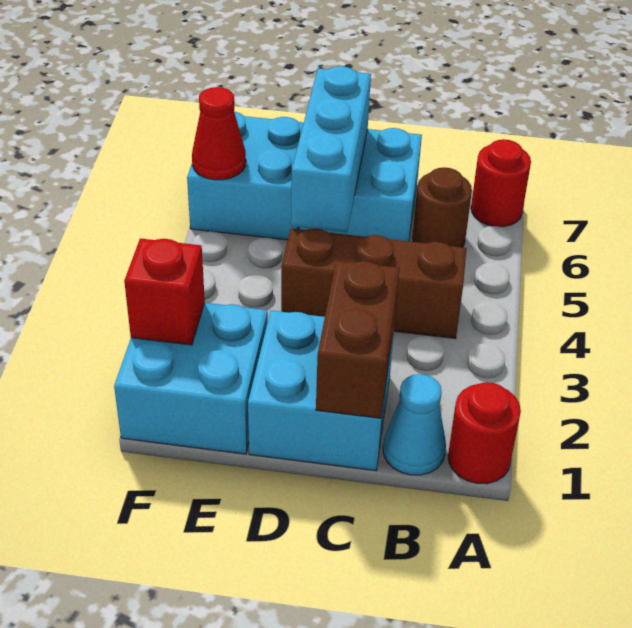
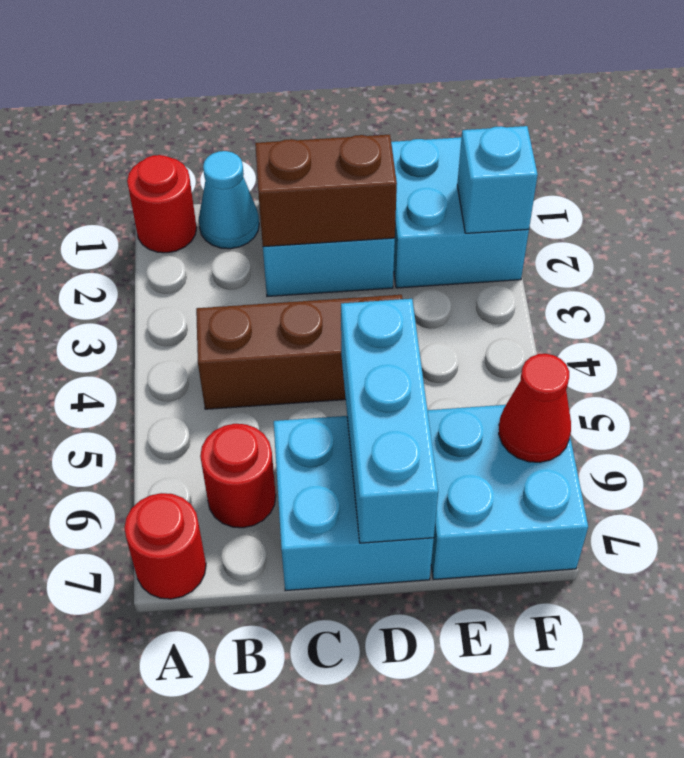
brown round brick B6 level 1 -> red round brick B6 level 1
brown brick C1:C2 level 2 -> brown brick C2:D2 level 2
red brick F2 level 2 -> cyan brick F2 level 2

